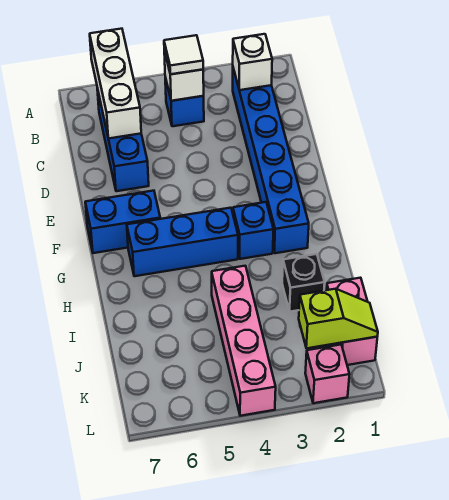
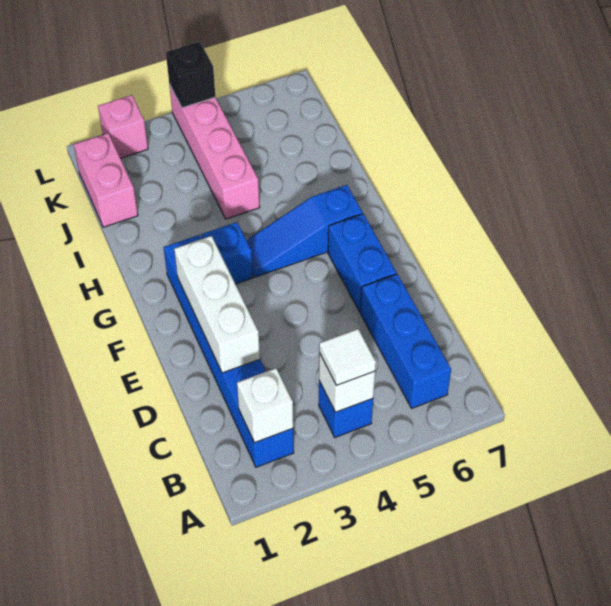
white brick A6:C6 level 2 -> white brick D2:F2 level 2
blue brick F6:F7 level 1 -> blue brick E6:F6 level 1
blue brick G4:G6 level 1 -> blue slope G4:G6 level 1 top 6
black brick I2 level 1 -> black brick L4 level 2
lime slope K1:K2 level 2 top 2 -> none

